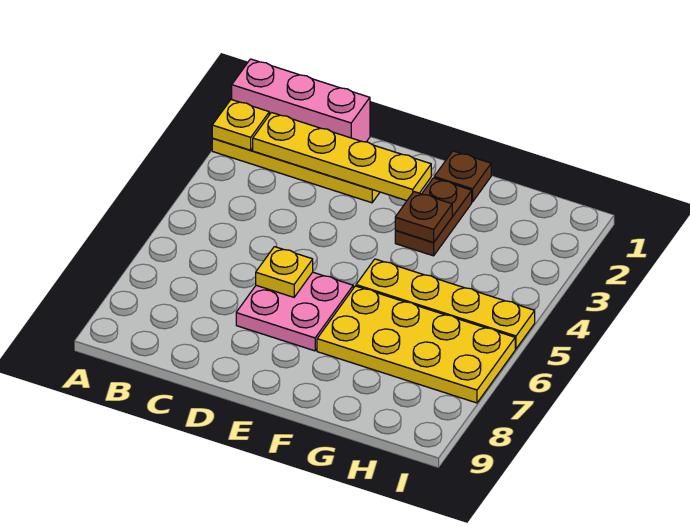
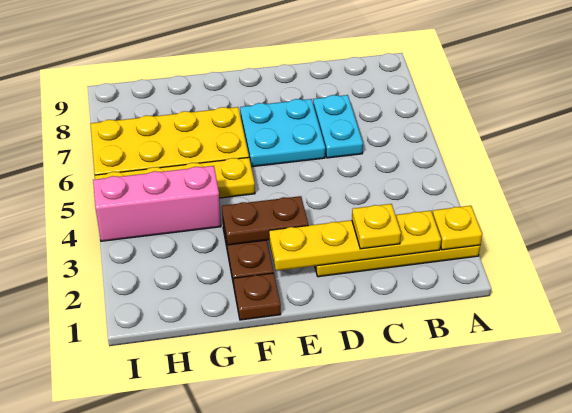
pink brick A1:C1 level 1 -> pink brick G4:I4 level 1
none -> cyan plate C6:C7 level 1
pink plate D6:E7 level 1 -> cyan plate D6:E7 level 1
yellow plate D6 level 2 -> yellow plate C2 level 3
brown plate F3 level 2 -> brown plate E3:F3 level 2

